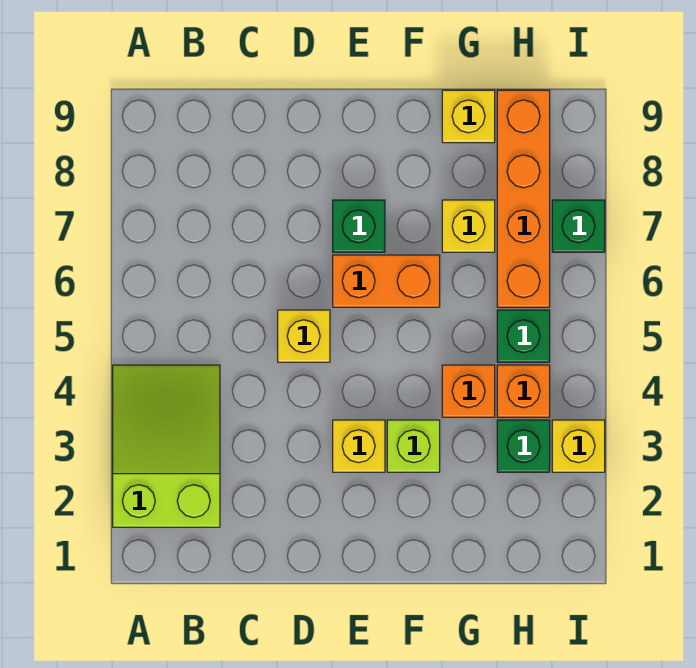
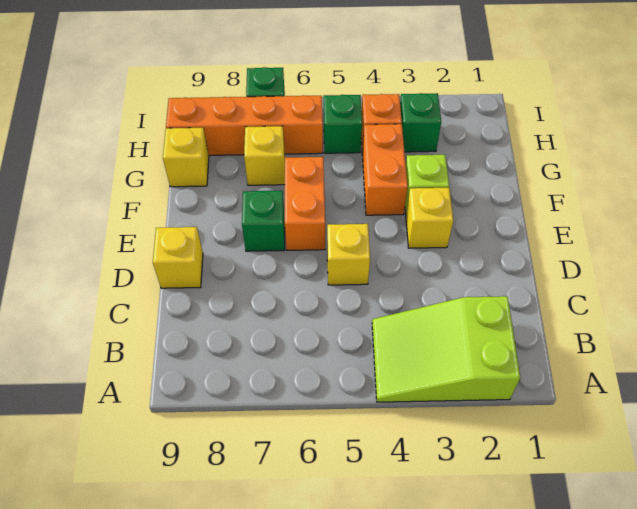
orange brick G4 level 1 -> orange brick F4:G4 level 1
yellow brick I3 level 1 -> yellow brick D9 level 1

